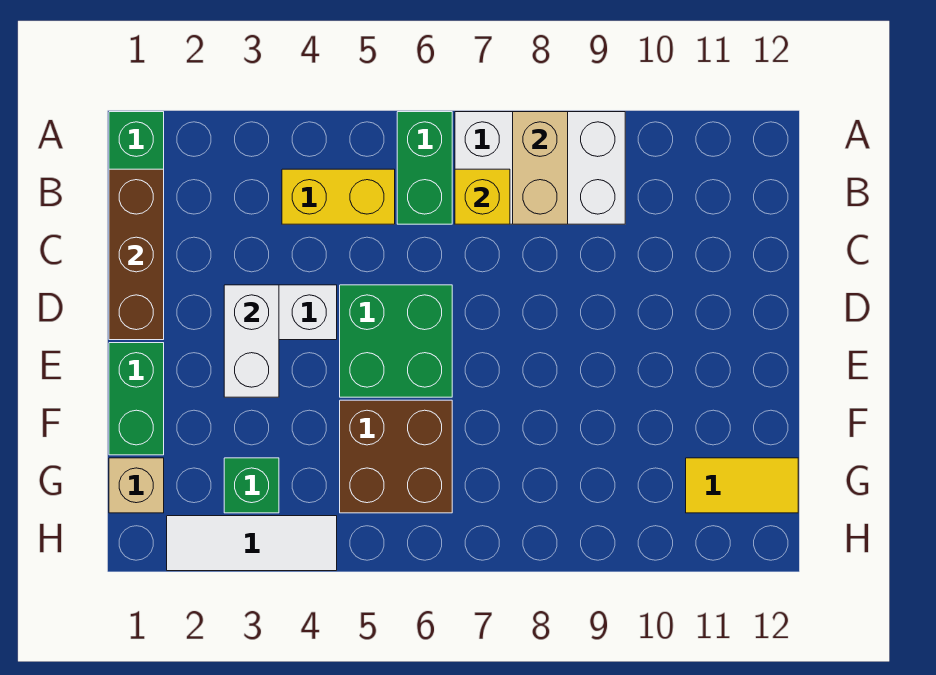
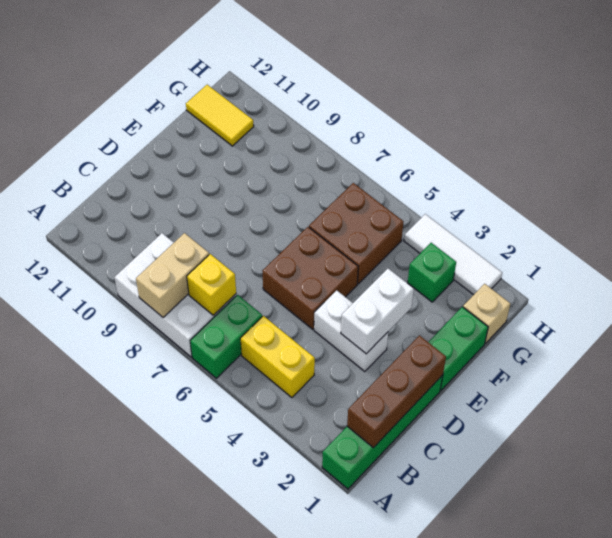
green brick D5:E6 level 1 -> brown brick D5:E6 level 1

